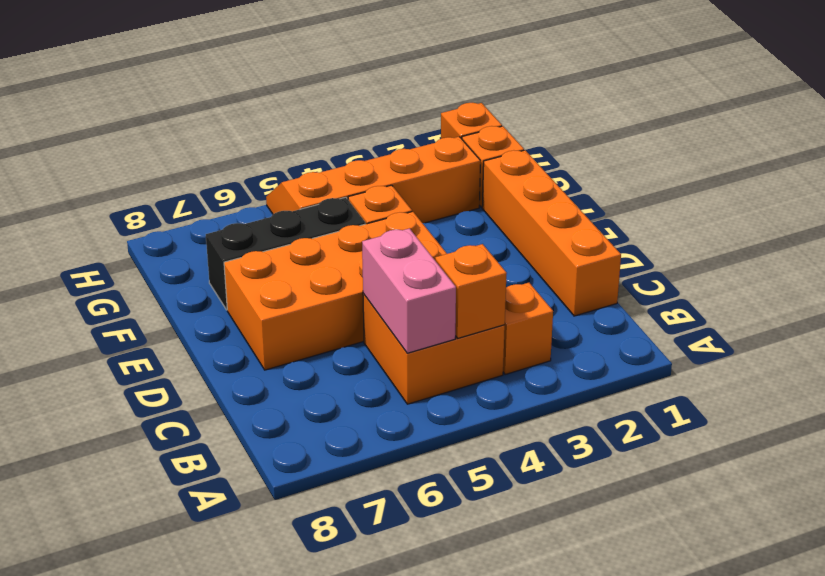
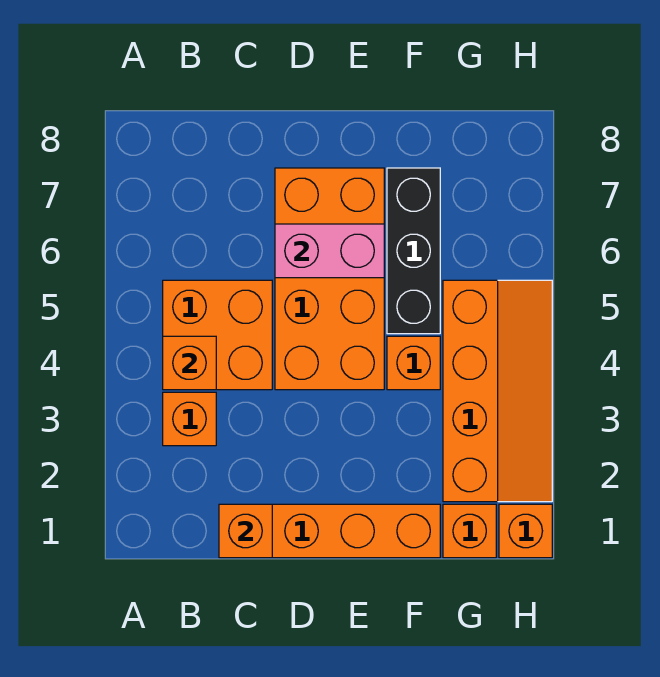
pink brick B5:C5 level 2 -> pink brick D6:E6 level 2
none -> orange brick C1 level 2

